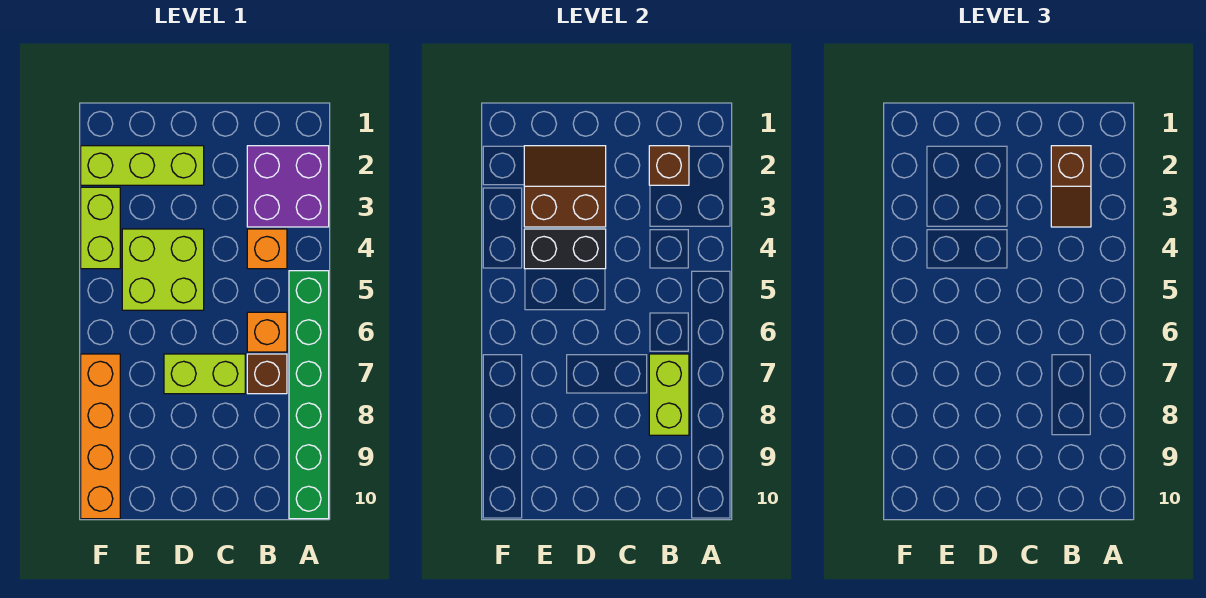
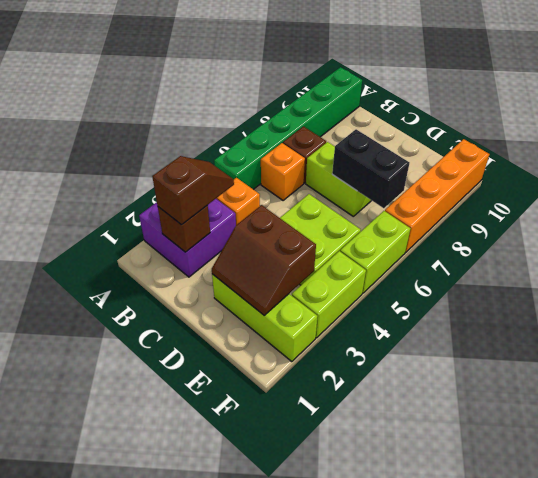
lime brick B7:B8 level 2 -> lime brick F5:F6 level 1
black brick D4:E4 level 2 -> black brick D7:E7 level 2

